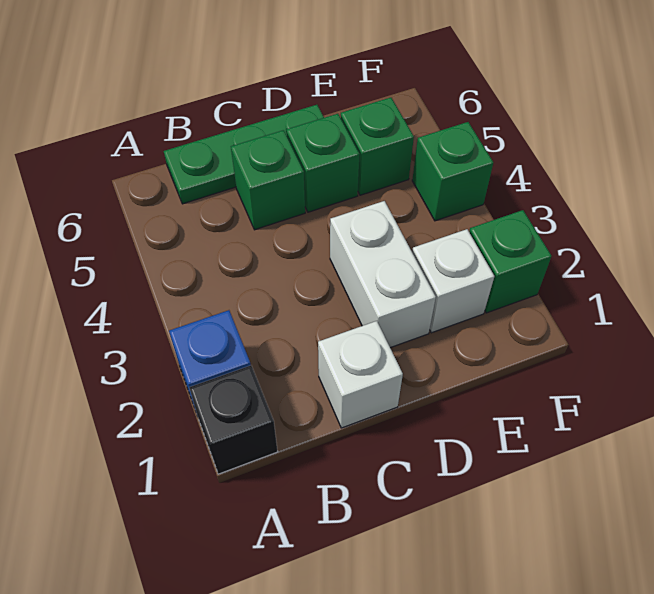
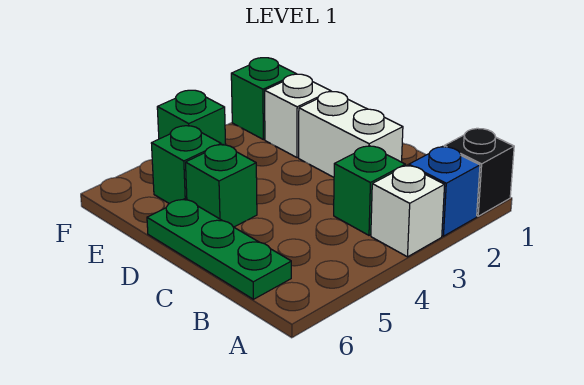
white brick C1 level 1 -> white brick A3 level 1
green brick C5 level 1 -> green brick B3 level 1
white brick D2:D3 level 1 -> white brick C2:D2 level 1

